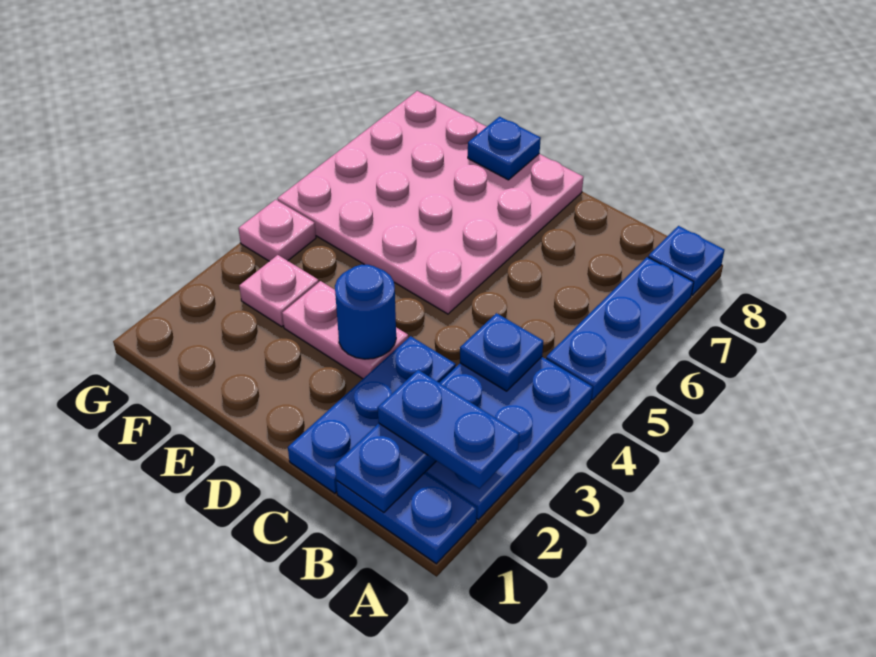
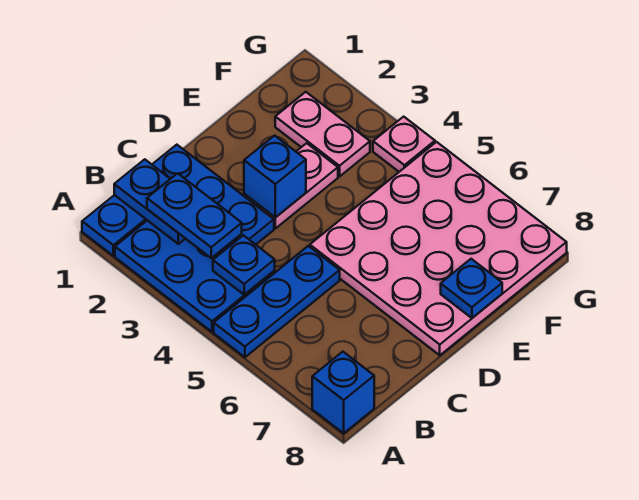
blue plate A2:B2 level 3 -> blue plate B2:B3 level 3
blue plate A5:A7 level 1 -> blue plate A5:C5 level 1
blue plate A8 level 1 -> blue brick A8 level 1
blue round brick D3 level 2 -> blue brick D3 level 2
pink plate F3 level 1 -> pink plate F2:F3 level 1

